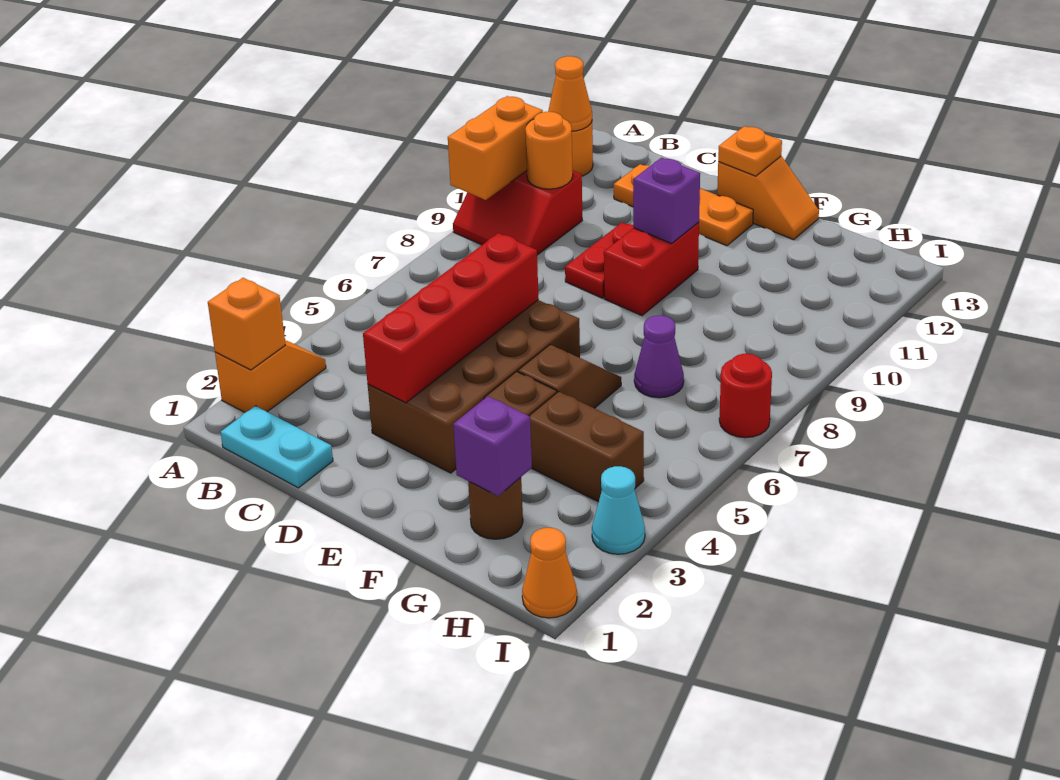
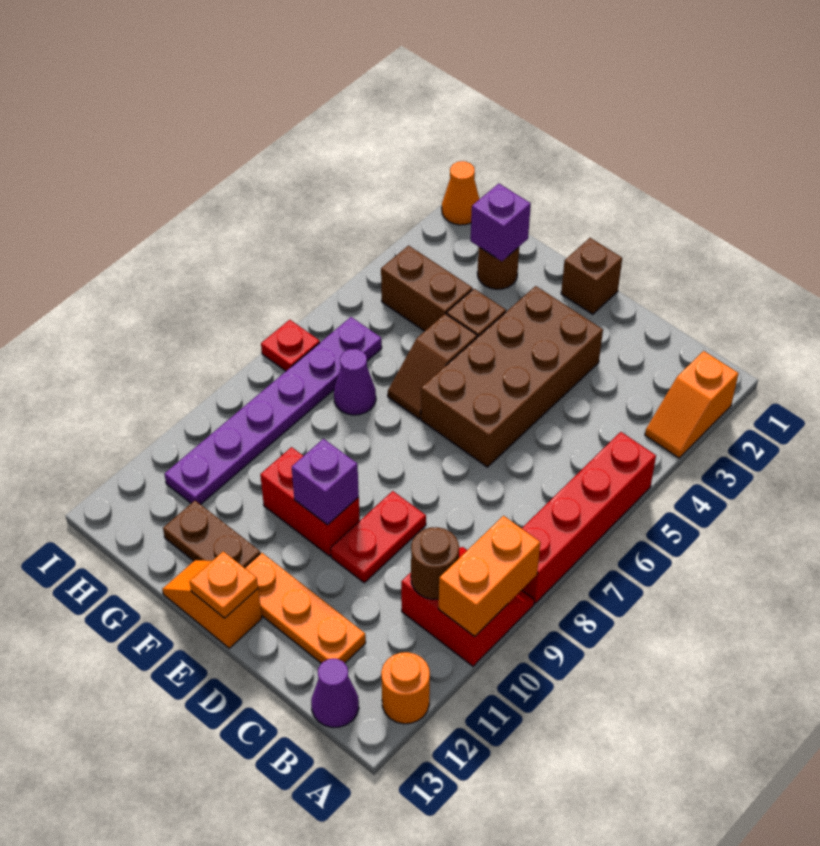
orange brick A2 level 2 -> none
orange cone A12 level 2 -> none
cyan plate B1:C1 level 1 -> none
orange round brick B10 level 2 -> brown round brick B10 level 2
none -> purple cone B13 level 1
red brick D3:D6 level 2 -> red brick A5:A8 level 1
none -> brown brick E1 level 1
red brick E9:E10 level 1 -> red brick E10:F10 level 1
none -> brown plate F12:G12 level 1
none -> purple plate H6:H11 level 1
cyan cone I3 level 1 -> none
red round brick I7 level 1 -> red plate I7 level 1

